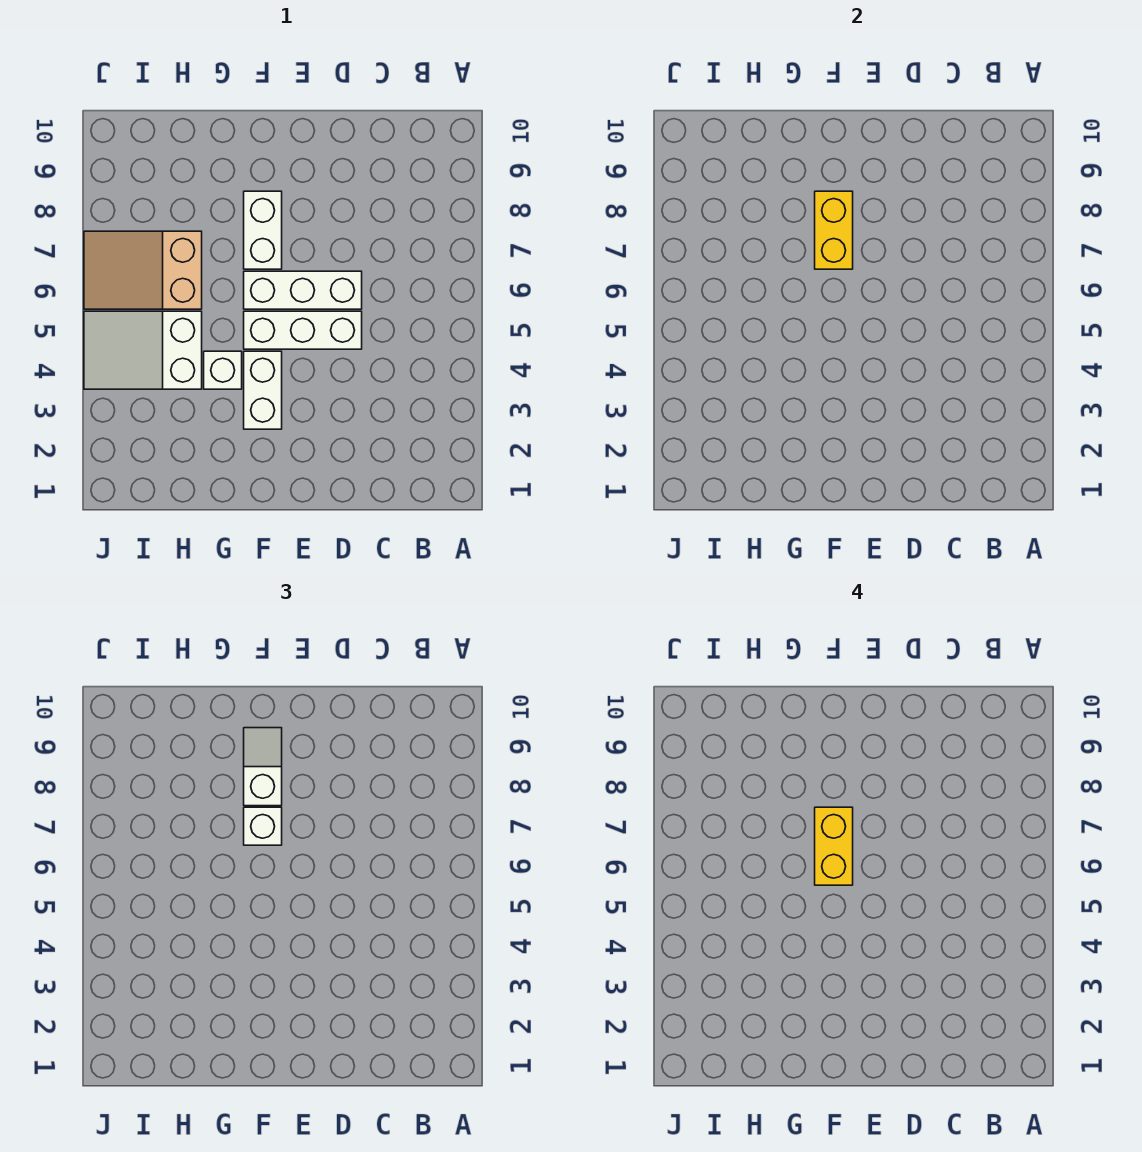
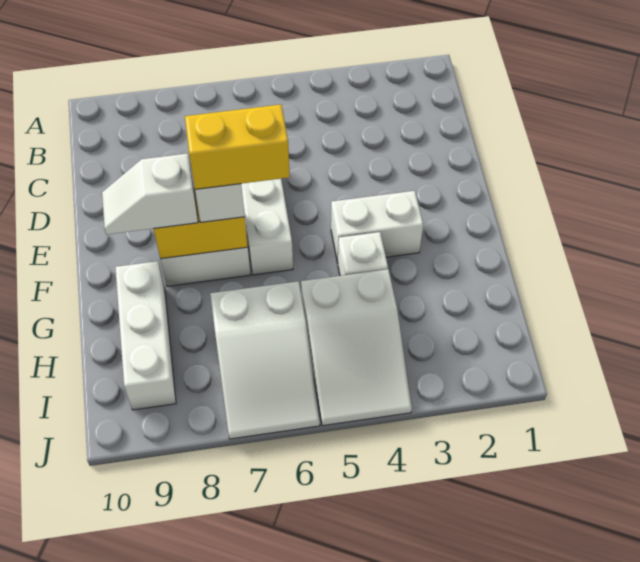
white brick D5:F5 level 1 -> white brick G9:I9 level 1
tan slope H6:J7 level 1 top H -> white slope H6:J7 level 1 top H

